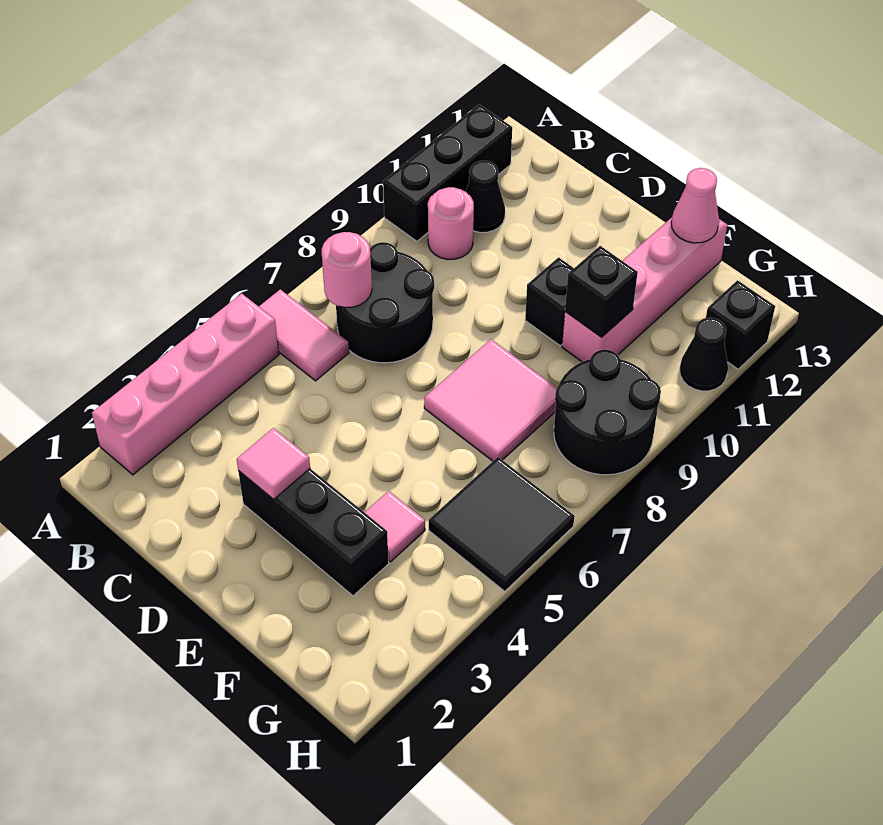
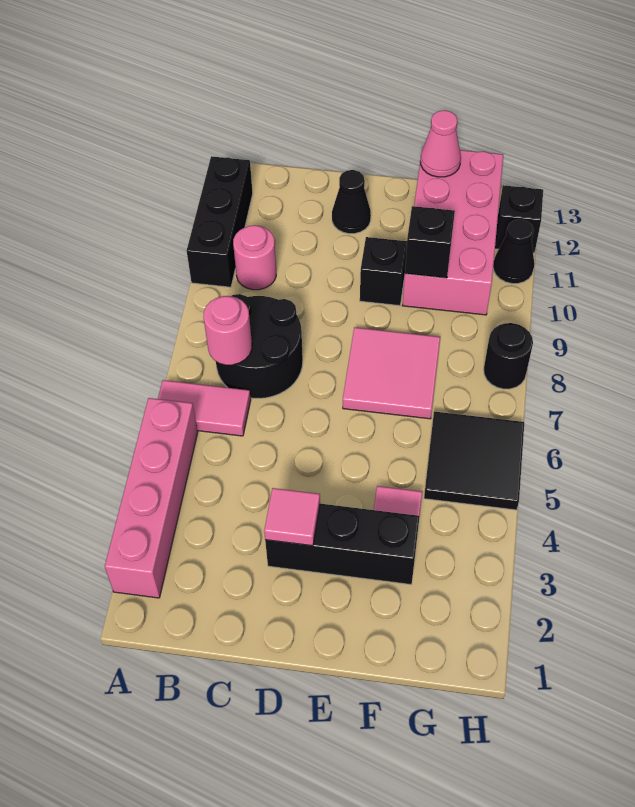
black cone B11 level 1 -> black cone D12 level 1
pink brick F10:F13 level 1 -> pink brick F10:G13 level 1
black round brick G8:H9 level 1 -> black round brick H8 level 1

